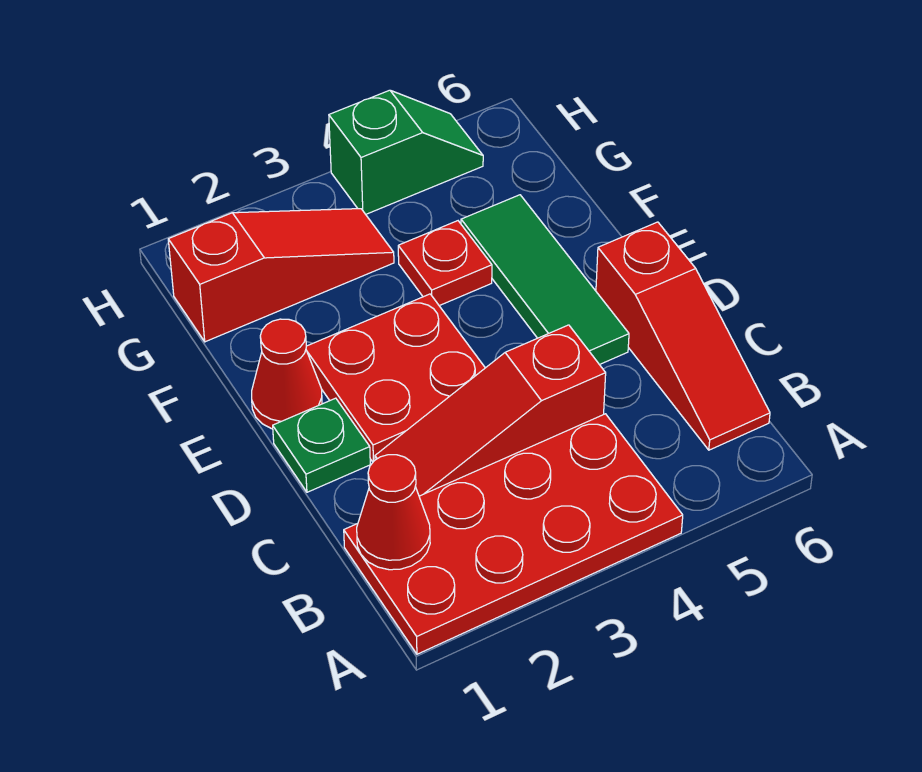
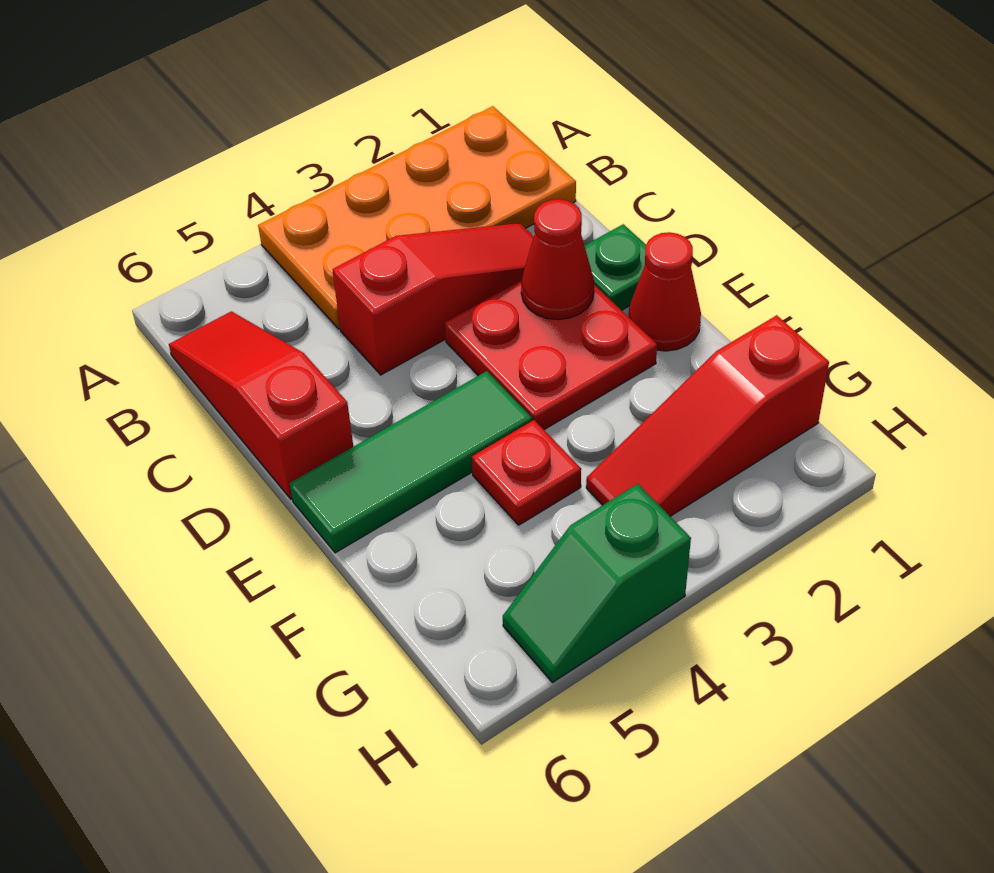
red plate A1:B4 level 1 -> orange plate A1:B4 level 1
red cone B1 level 2 -> red cone D2 level 2
green tile D5:F5 level 1 -> green tile E4:E6 level 1

